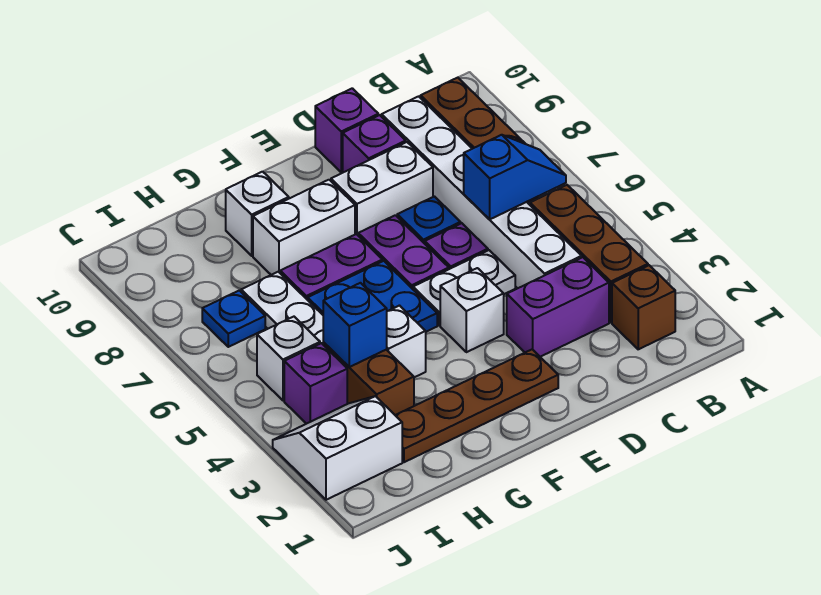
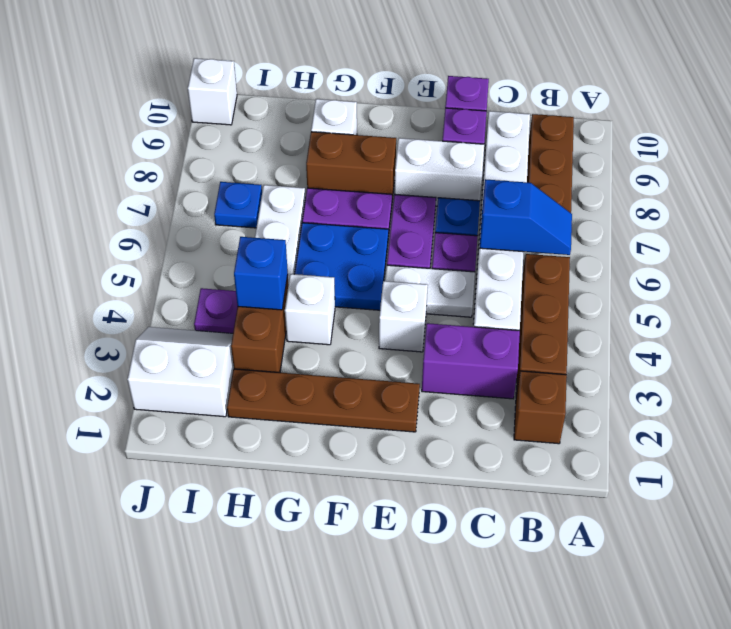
white brick F8:G8 level 1 -> brown brick F8:G8 level 1
purple brick I4 level 1 -> purple plate I4 level 1
white brick I5 level 1 -> white brick J10 level 1

